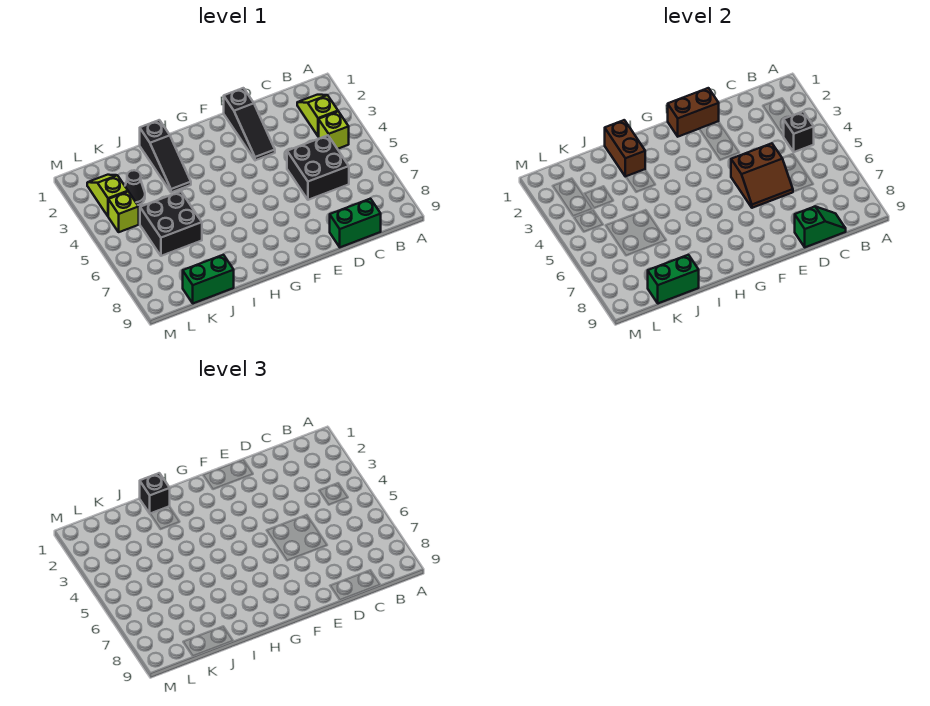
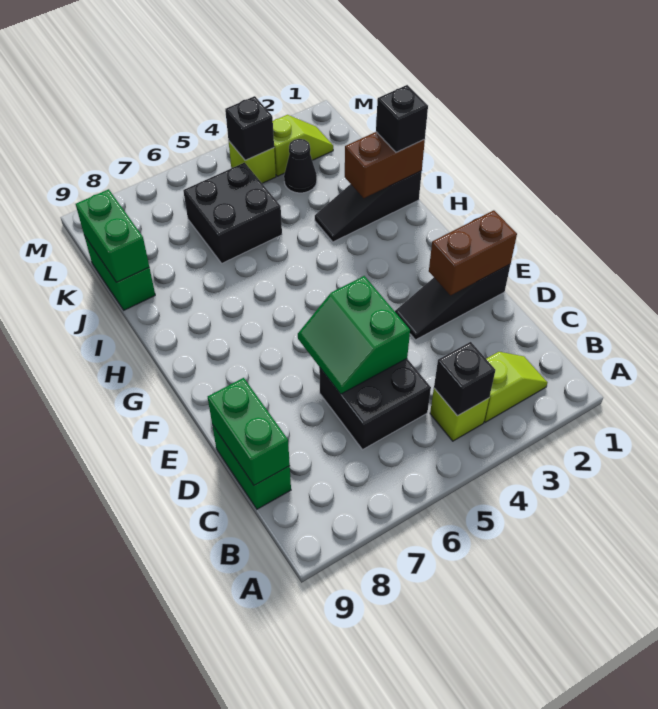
green slope C9:D9 level 2 top D -> green brick C9:D9 level 2
brown slope D5:E6 level 2 top 5 -> green slope D5:E6 level 2 top 5
brown brick E1:F1 level 2 -> brown brick E1:E2 level 2
none -> black brick L4 level 2

